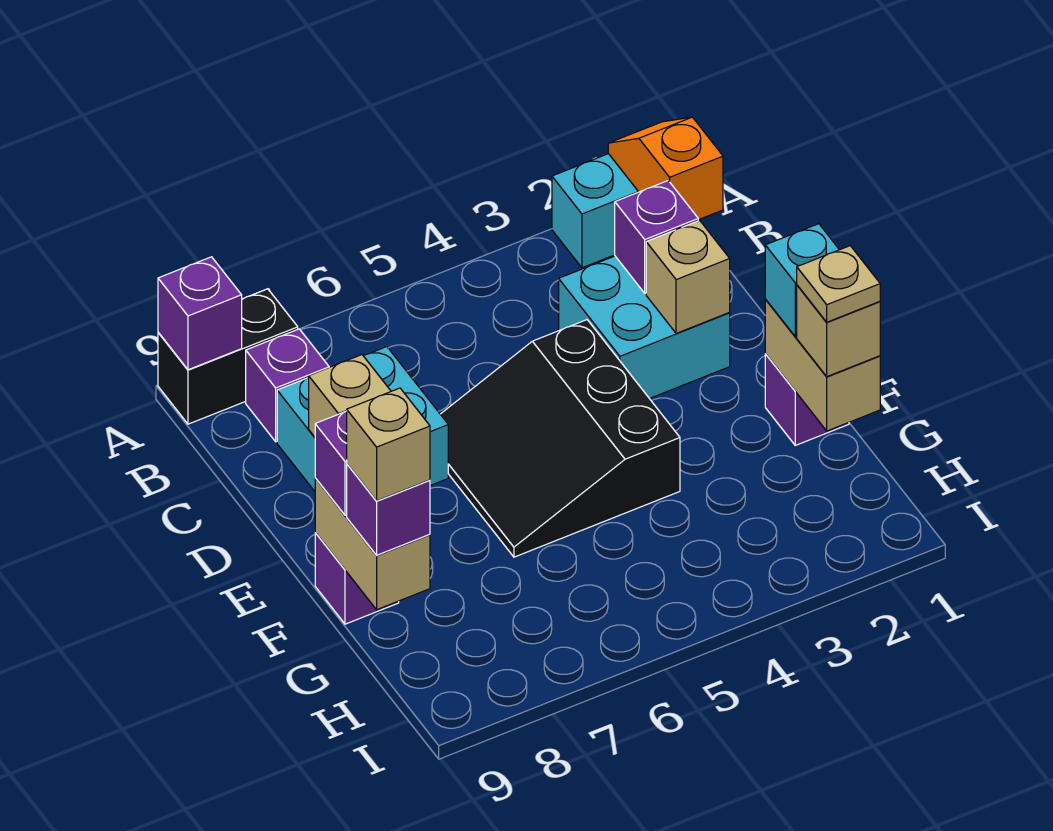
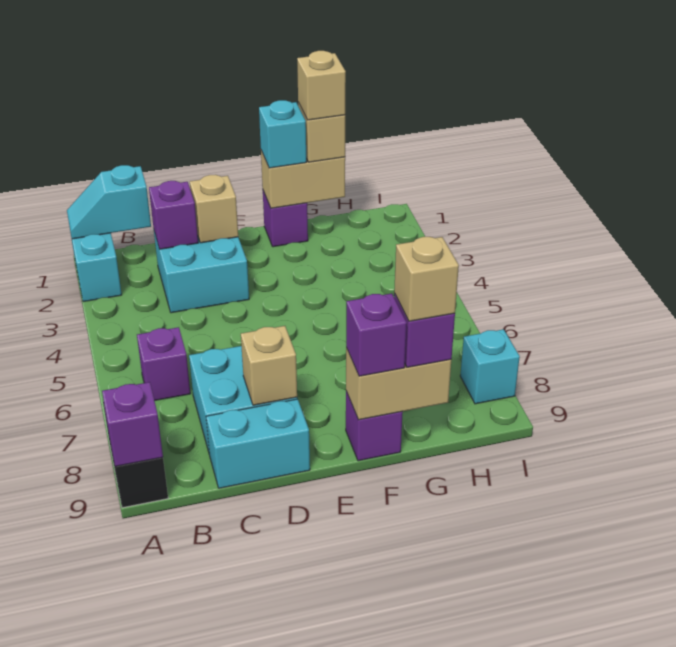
orange slope A1:B1 level 2 top B -> cyan slope A1:B1 level 2 top B
purple brick B8 level 1 -> purple brick B6 level 1
none -> cyan brick C9:D9 level 1
black slope D4:F6 level 1 top 4 -> none
tan plate G1 level 4 -> tan brick G1 level 4
none -> cyan brick I8 level 1

